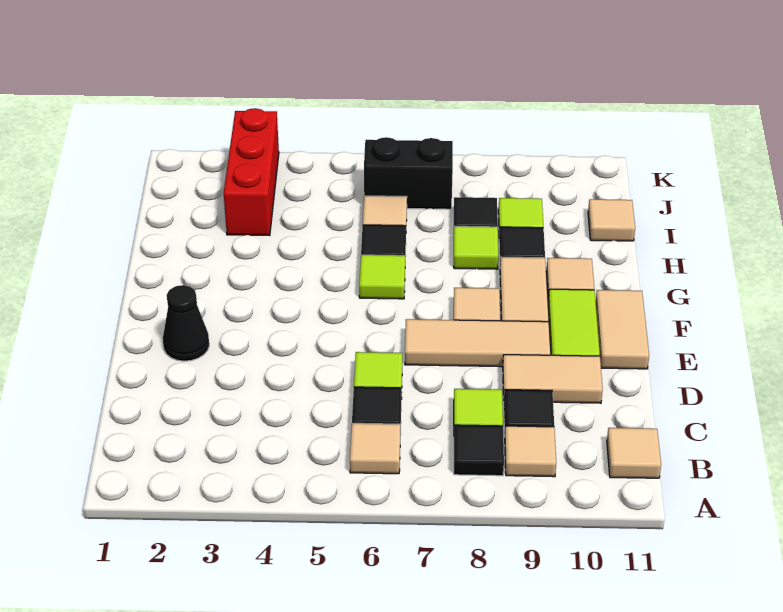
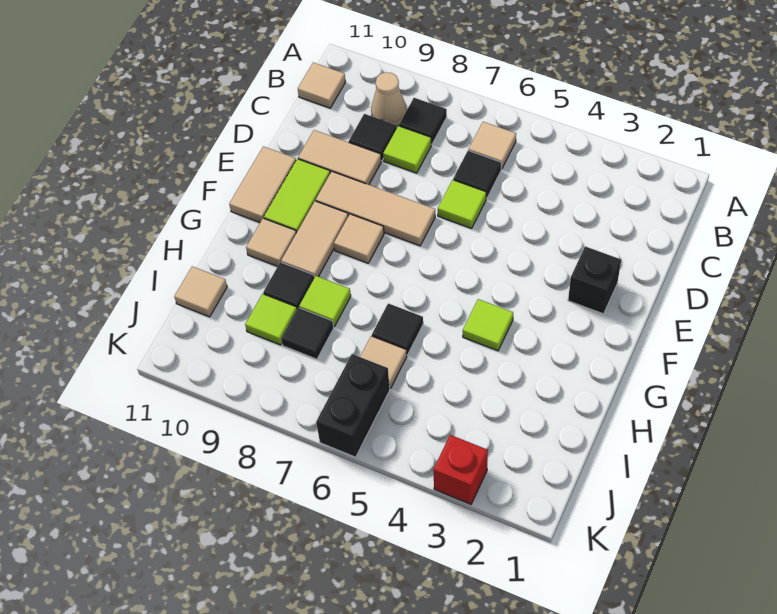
tan tile B9 level 1 -> tan cone B9 level 1
black cone E2 level 1 -> black brick E2 level 1
lime tile G6 level 1 -> lime tile G4 level 1
red brick I3:K3 level 1 -> red brick K3 level 1
black brick J6:J7 level 1 -> black brick J6:K6 level 1

